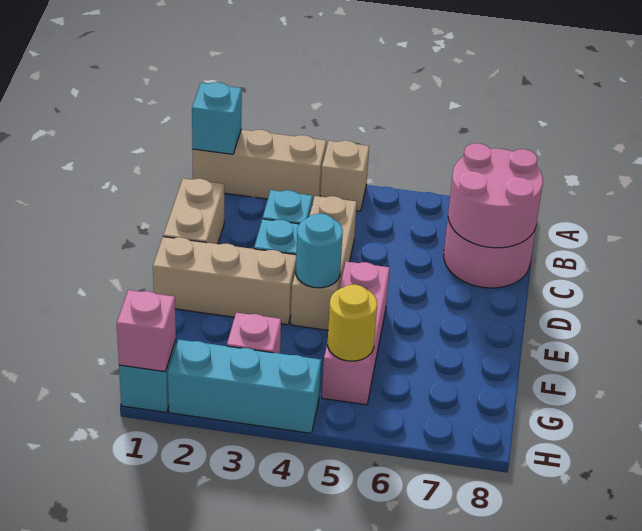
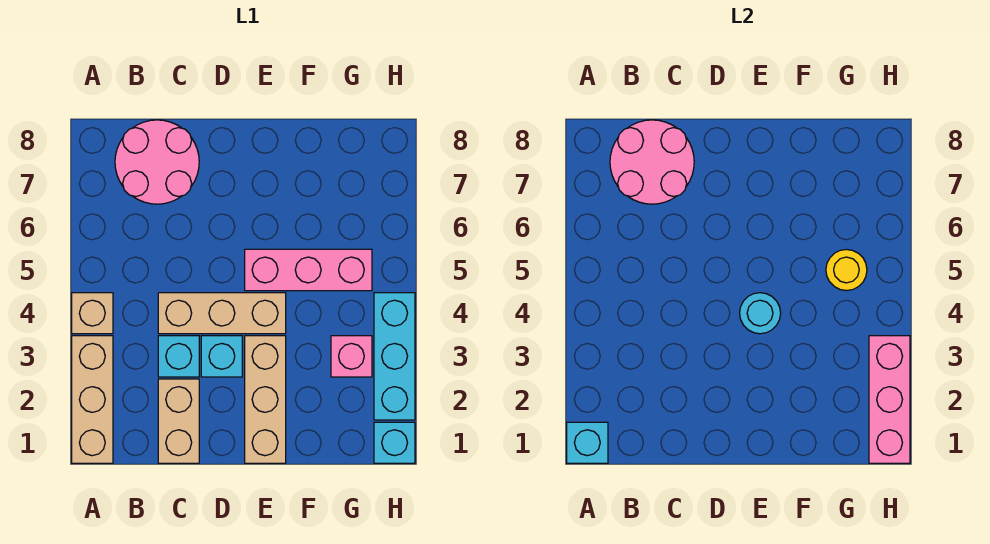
tan brick C1:D1 level 1 -> tan brick C1:C2 level 1
pink brick H1 level 2 -> pink brick H1:H3 level 2

